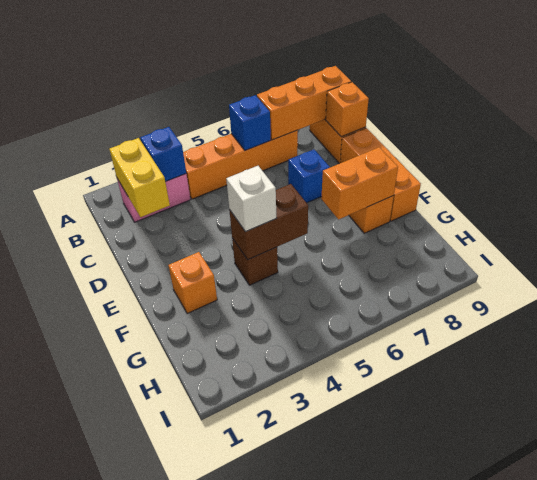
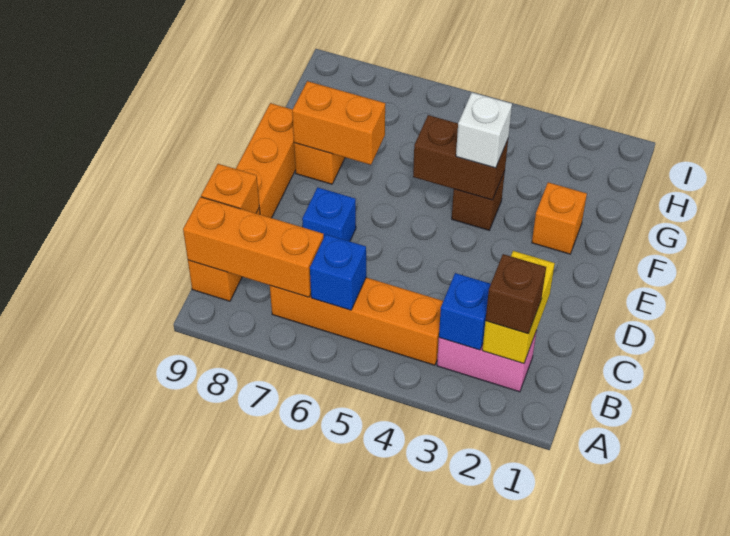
none -> brown brick B2 level 3

